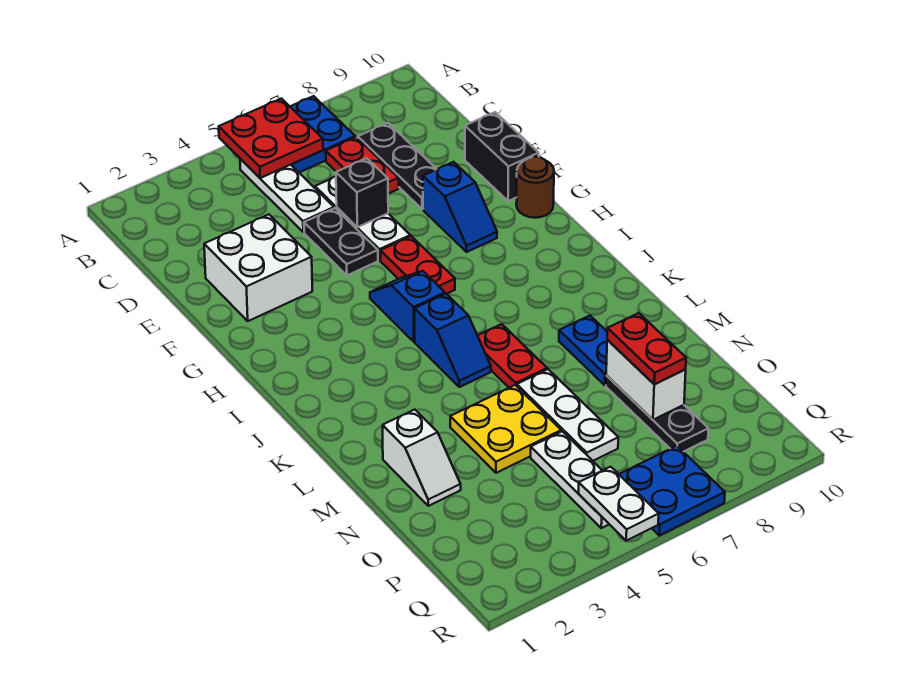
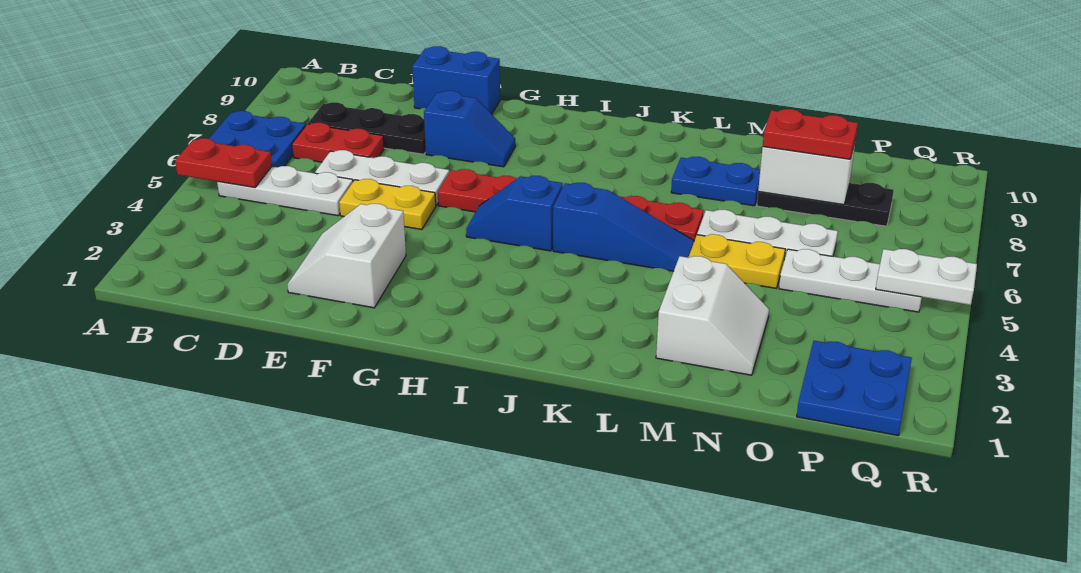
red plate A5:B6 level 2 -> red plate A5:B5 level 2
white brick E2:F3 level 1 -> white slope E2:F3 level 1 top F
black plate E5:F5 level 1 -> yellow plate E5:F5 level 1
black brick E6 level 2 -> none
black brick E10:F10 level 1 -> blue brick E10:F10 level 1
brown round brick G10 level 1 -> none
blue slope J5:K5 level 1 top J -> blue slope J5:L5 level 1 top J
white slope M2:N2 level 1 top M -> white slope M2:N3 level 1 top M
yellow plate M4:N5 level 1 -> yellow plate M5:N5 level 1
blue plate Q6:R7 level 1 -> blue plate P1:Q2 level 1

